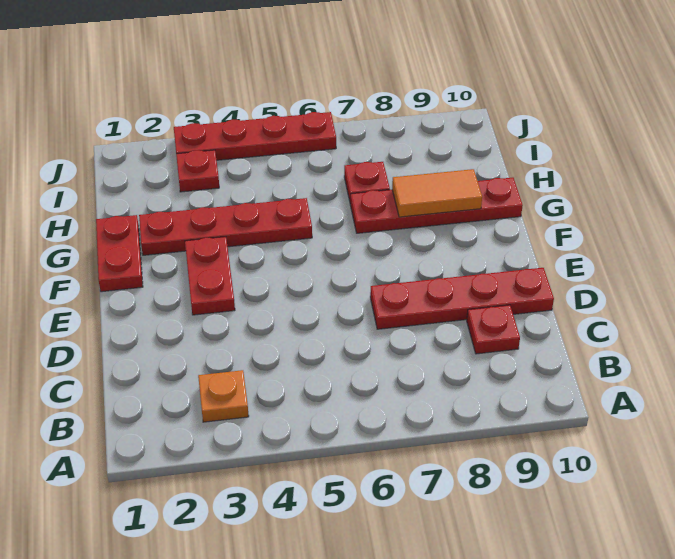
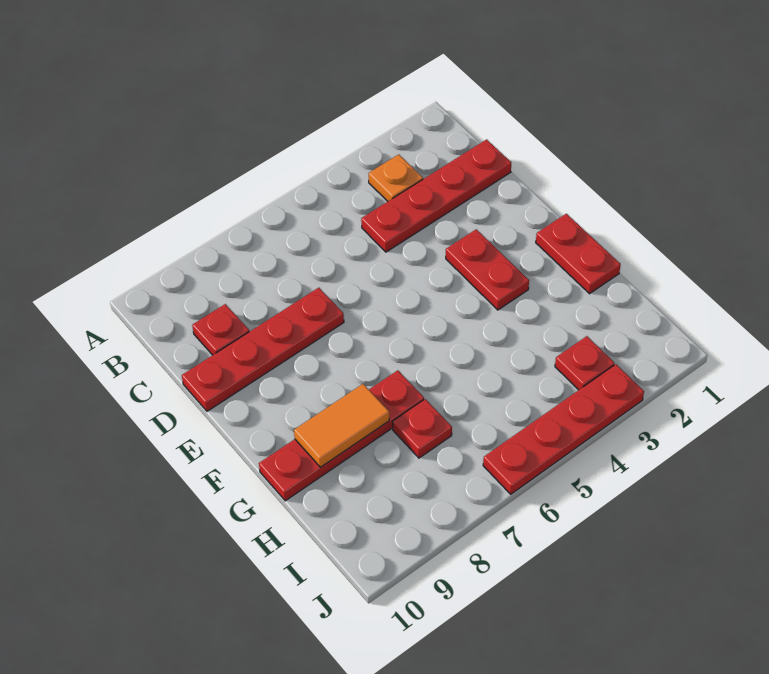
red plate G2:G5 level 1 -> red plate C1:C4 level 1

